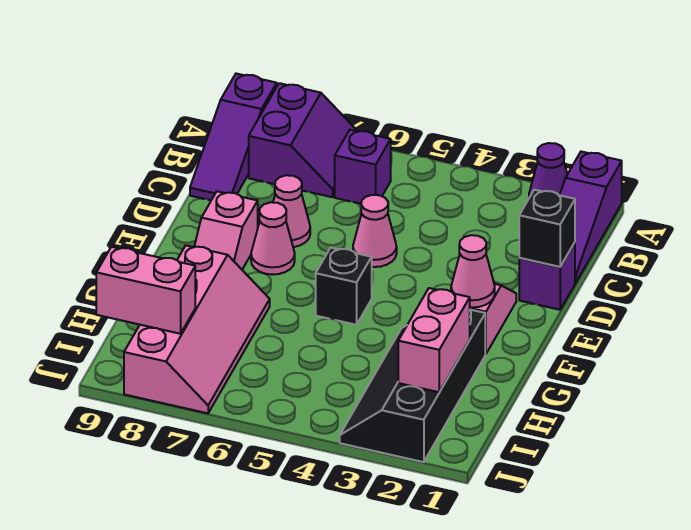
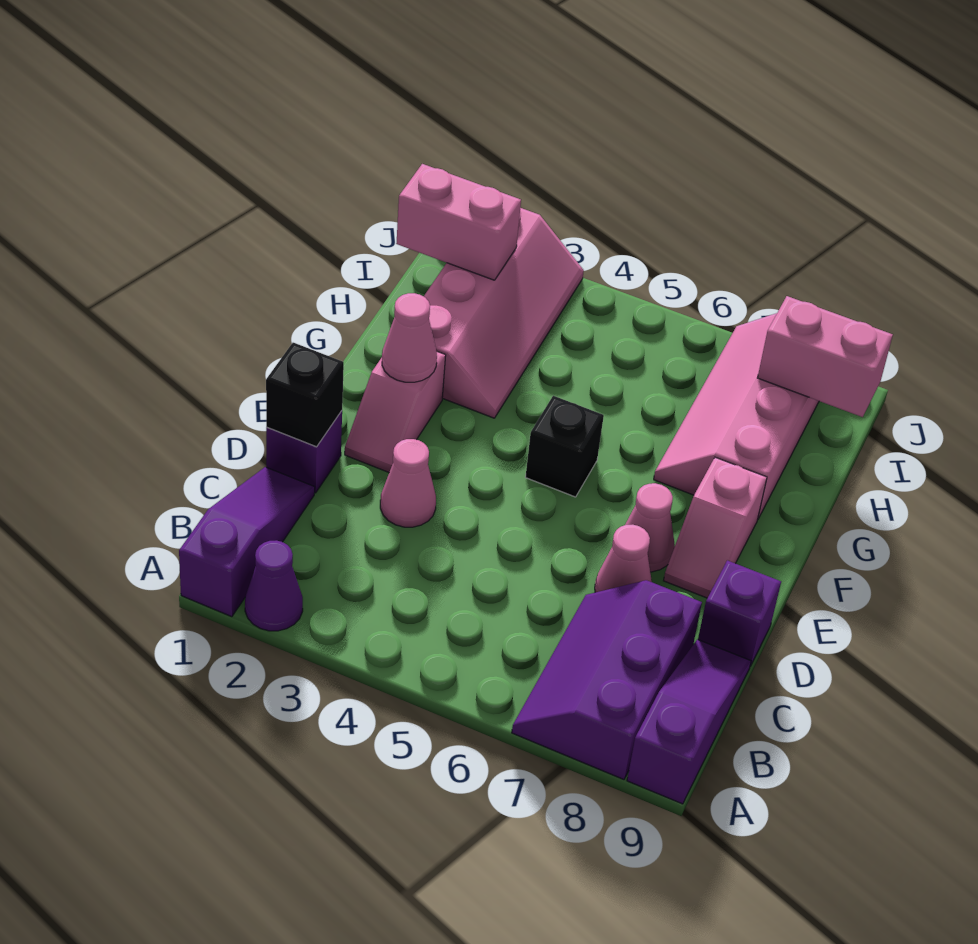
purple slope A7:B8 level 1 top 8 -> purple slope A7:C8 level 1 top 8
purple brick B6 level 1 -> purple brick D9 level 1
pink cone D5 level 1 -> pink cone D3 level 1
pink slope E8:F8 level 1 top E -> pink slope E8:F8 level 1 top F
black slope G2:J3 level 1 top 2 -> pink slope G2:J3 level 1 top 2
pink brick H2:I2 level 2 -> pink brick I1:I2 level 2

